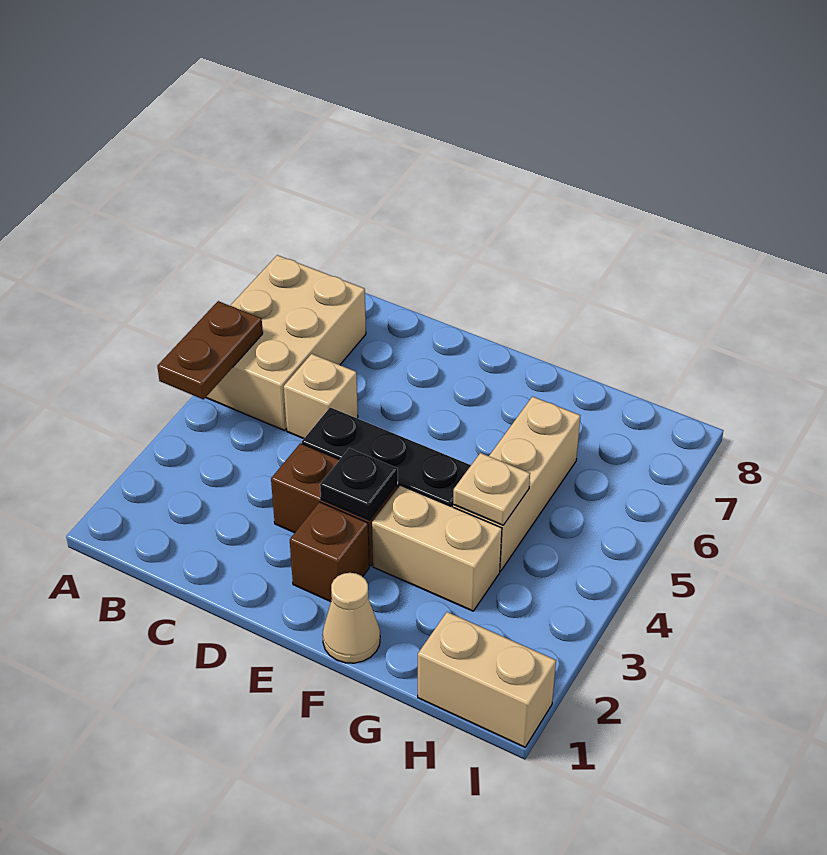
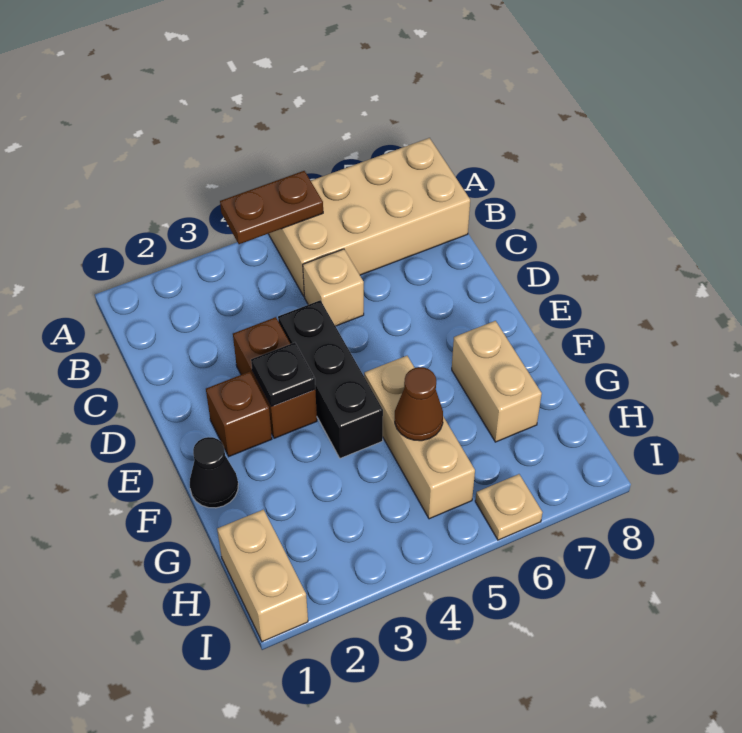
tan brick A5:B7 level 1 -> tan brick A5:B8 level 1
tan cone F1 level 1 -> black cone F1 level 1
tan brick F3:G3 level 1 -> tan brick F7:G7 level 1
tan brick G4:G6 level 1 -> tan brick F5:H5 level 1
tan plate G4 level 2 -> tan plate I6 level 1
none -> brown cone G5 level 2

